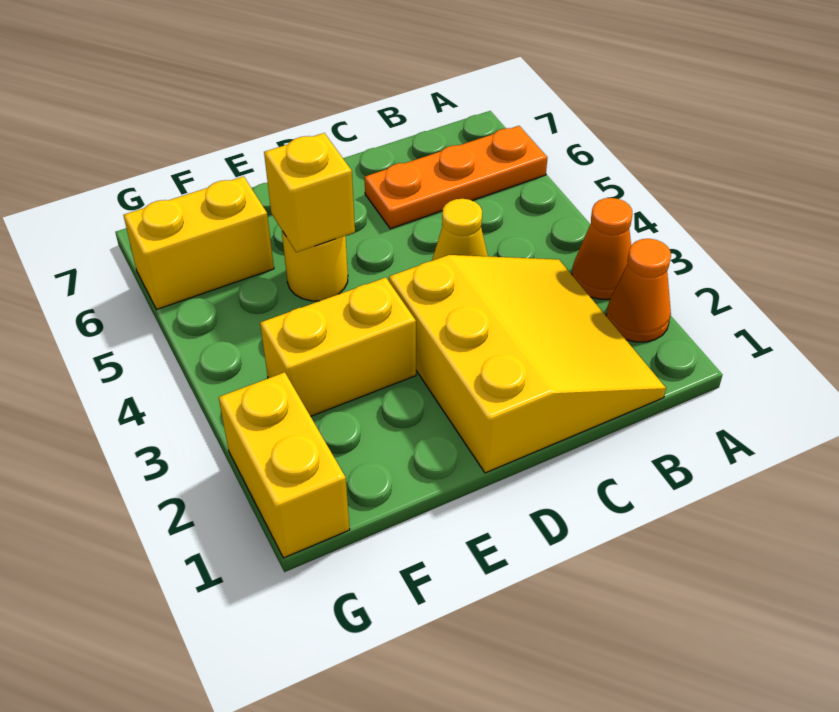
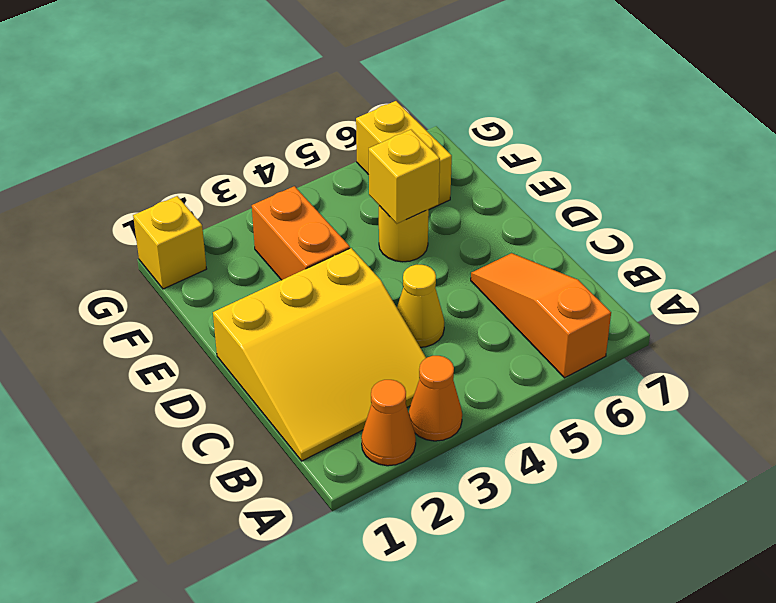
orange plate A6:C6 level 1 -> orange slope A6:C6 level 1 top A
yellow brick E3:F3 level 1 -> orange brick E3:F3 level 1
yellow brick G1:G2 level 1 -> yellow brick G1 level 1

